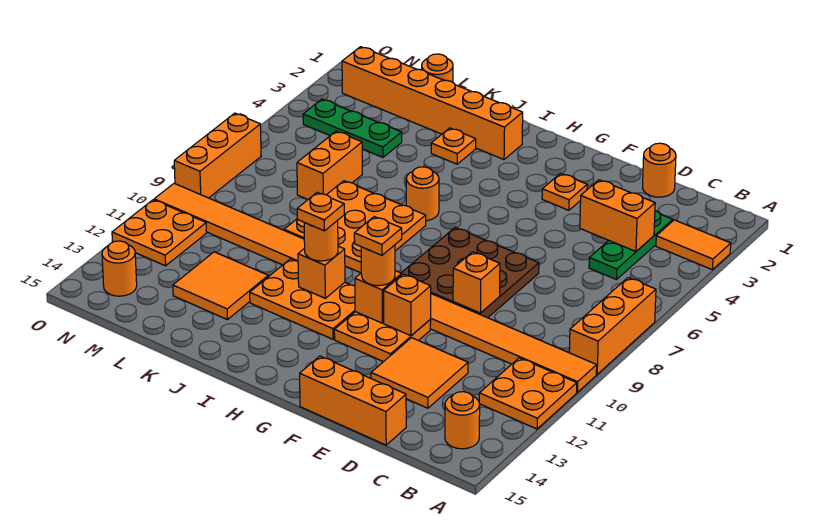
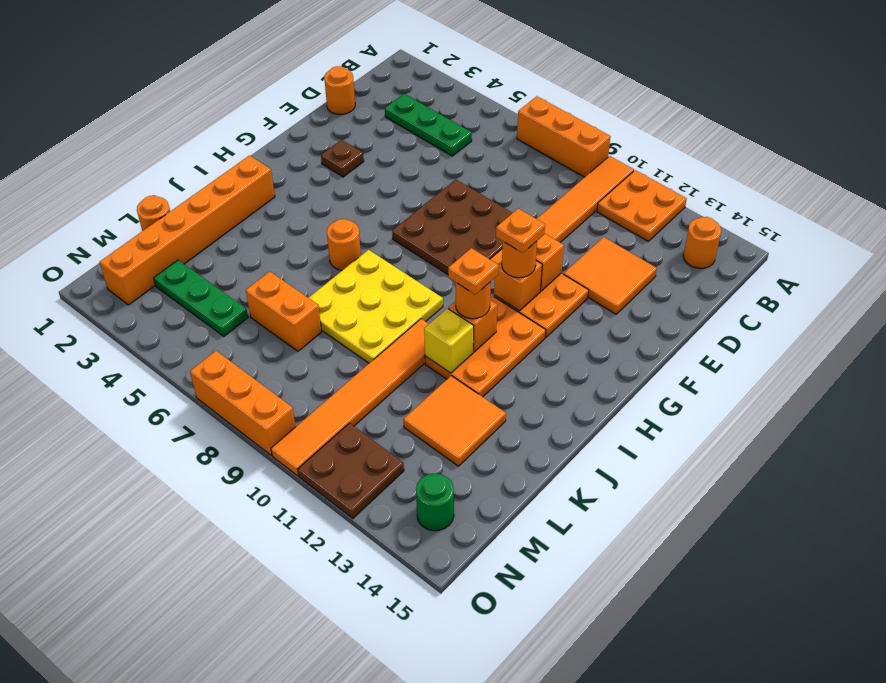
orange tile A3:B3 level 1 -> none
orange brick C4:D4 level 2 -> none
orange brick D15:F15 level 1 -> none
orange brick E9 level 2 -> none
orange plate F3 level 1 -> brown plate F3 level 1
orange plate I7:K9 level 1 -> yellow plate I7:K9 level 1
orange plate J3 level 1 -> none
none -> yellow brick J11 level 2
green plate L4:N4 level 1 -> green plate M3:M5 level 1
orange plate N11:O12 level 1 -> brown plate N11:O12 level 1
orange round brick N14 level 1 -> green round brick N14 level 1

